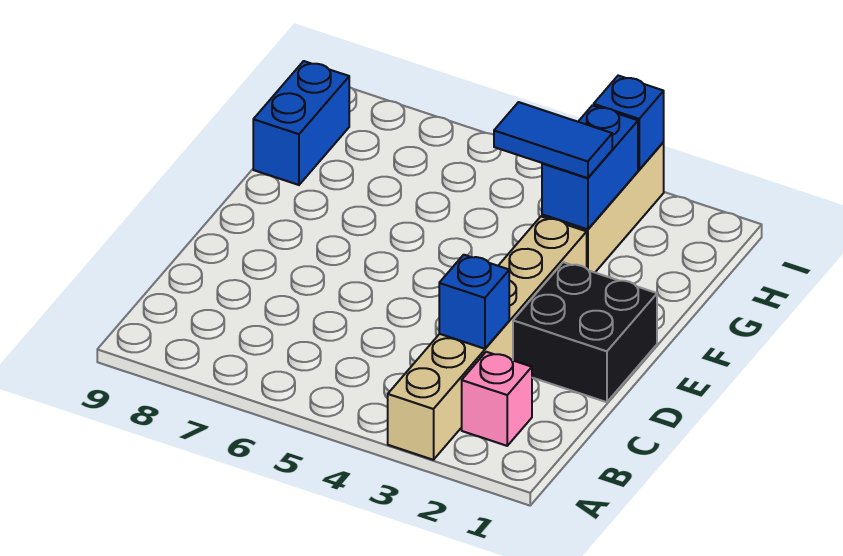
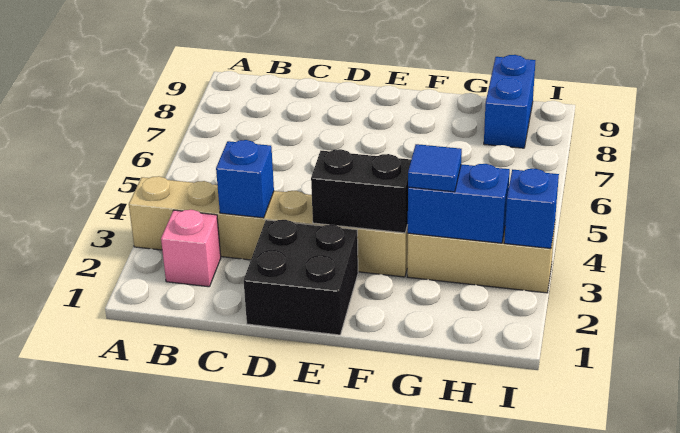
none -> black brick E3:F3 level 2
blue tile G3:G4 level 3 -> blue tile G3 level 3
blue brick G9:H9 level 1 -> blue brick H8:H9 level 1

